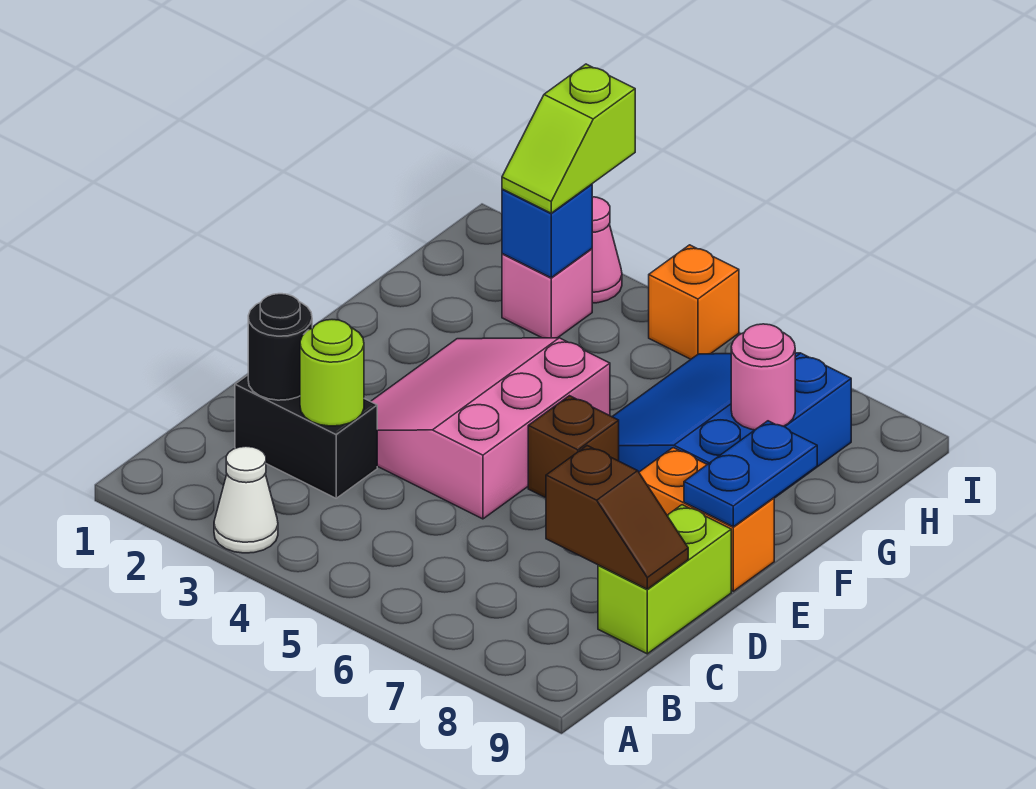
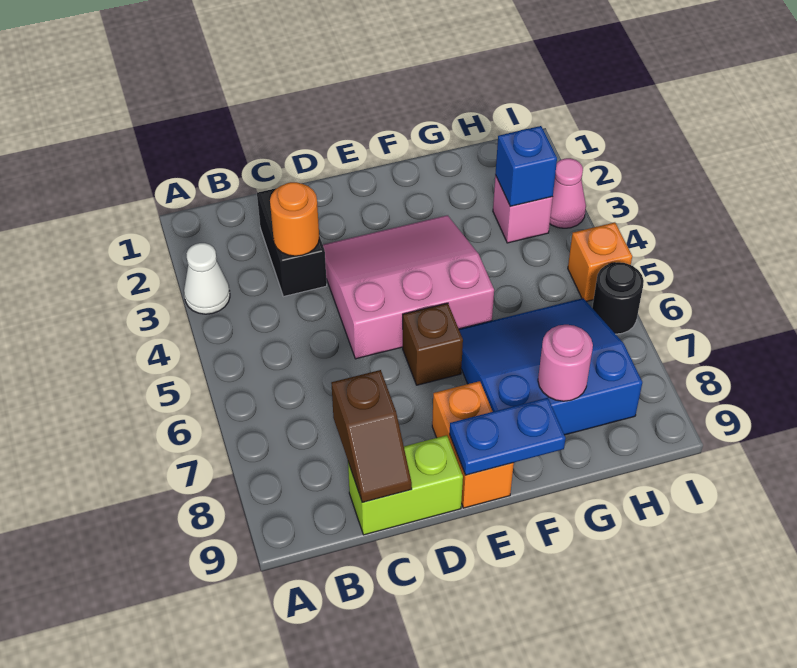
black round brick C2 level 2 -> black round brick I6 level 1
lime round brick C3 level 2 -> orange round brick C3 level 2
lime slope H3:I3 level 3 top I -> none

